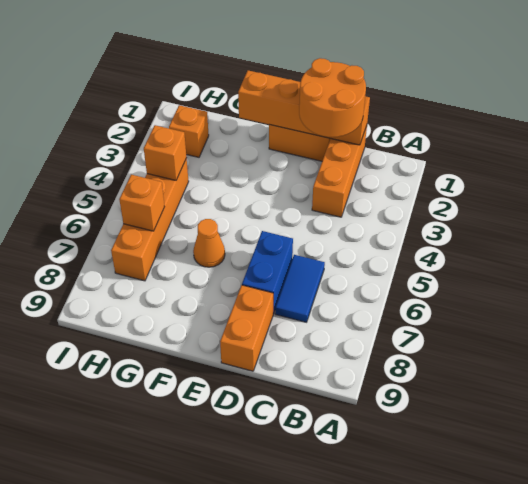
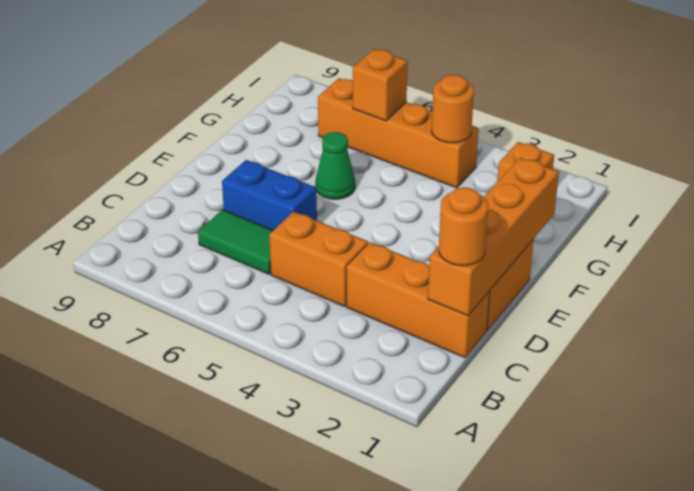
orange round brick C1:D2 level 3 -> orange round brick C1 level 3
blue tile C6:C7 level 1 -> green tile C6:C7 level 1
orange brick D8:D9 level 1 -> orange brick C4:C5 level 1
orange cone F6 level 1 -> green cone F6 level 1
orange brick H4 level 2 -> orange round brick H4 level 2

